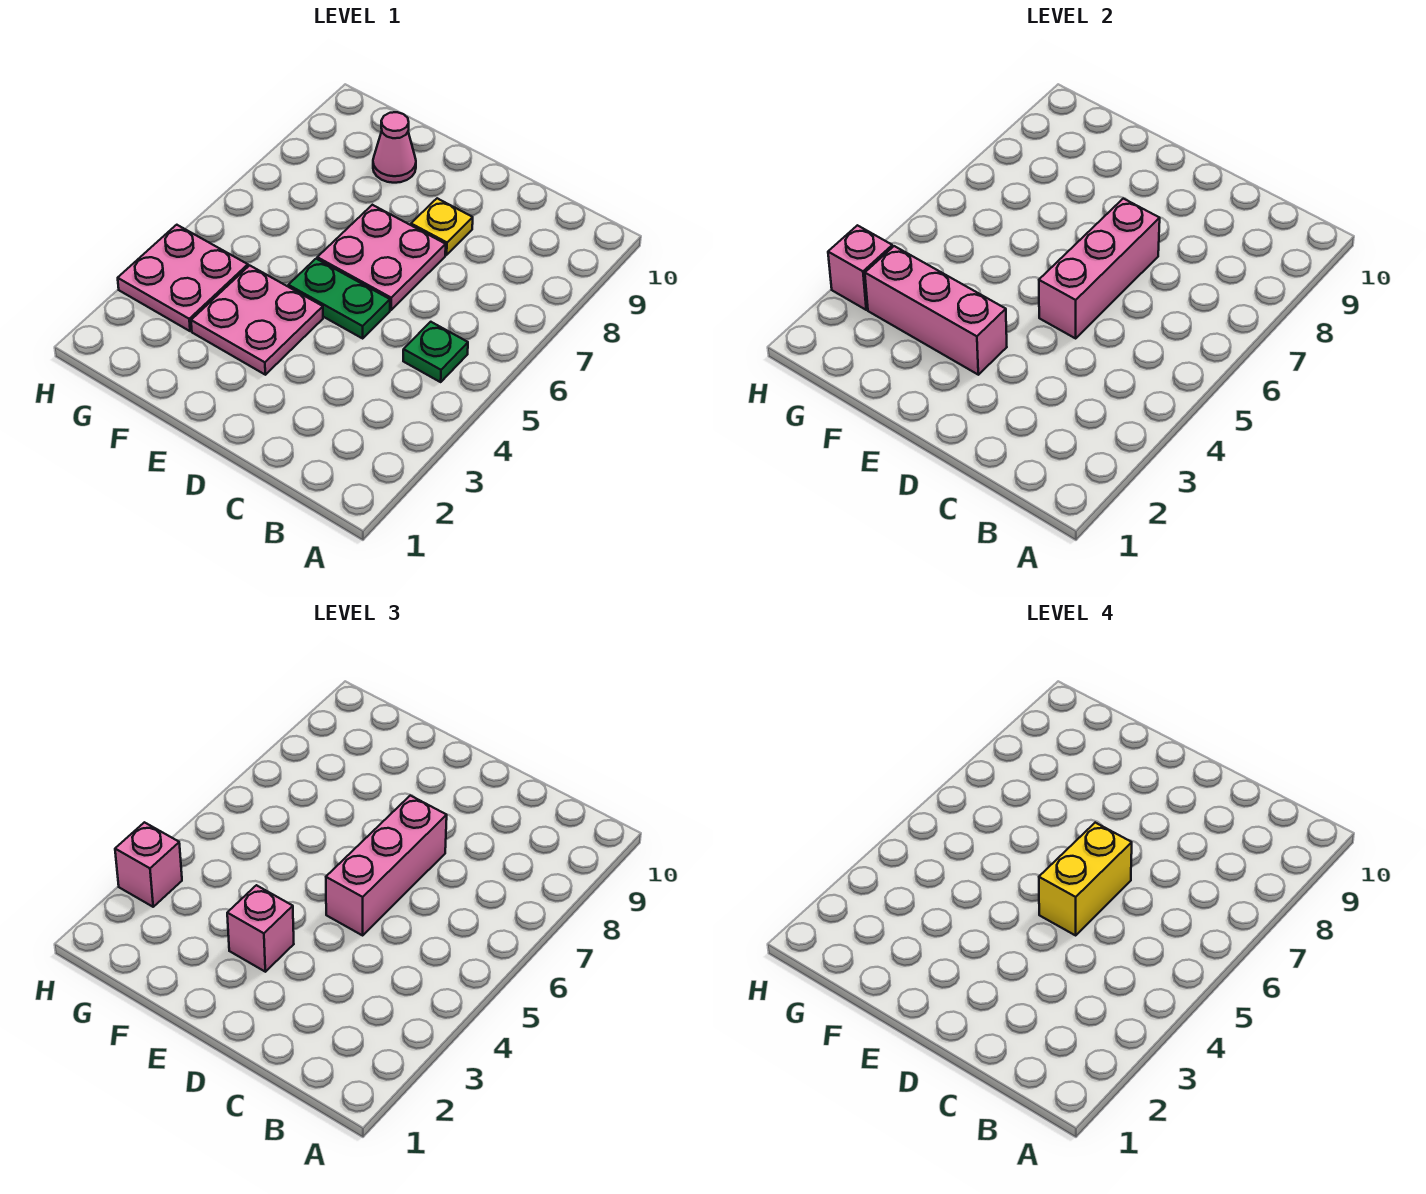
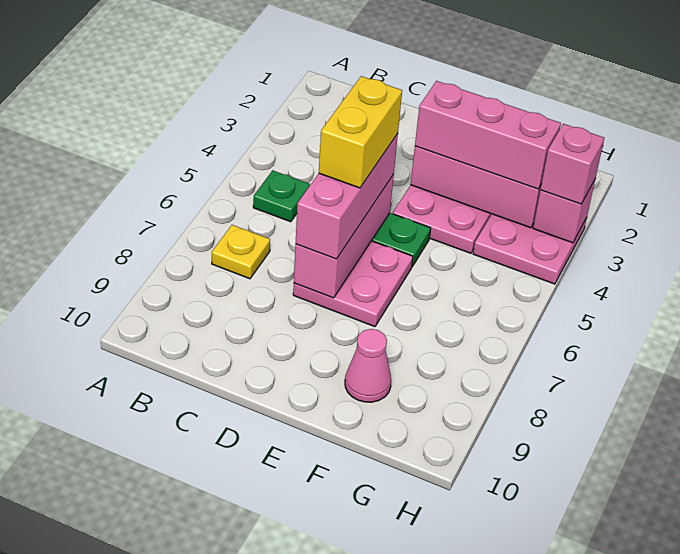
yellow plate D8 level 1 -> yellow plate B7 level 1
pink brick E3 level 3 -> pink brick E3:G3 level 3

